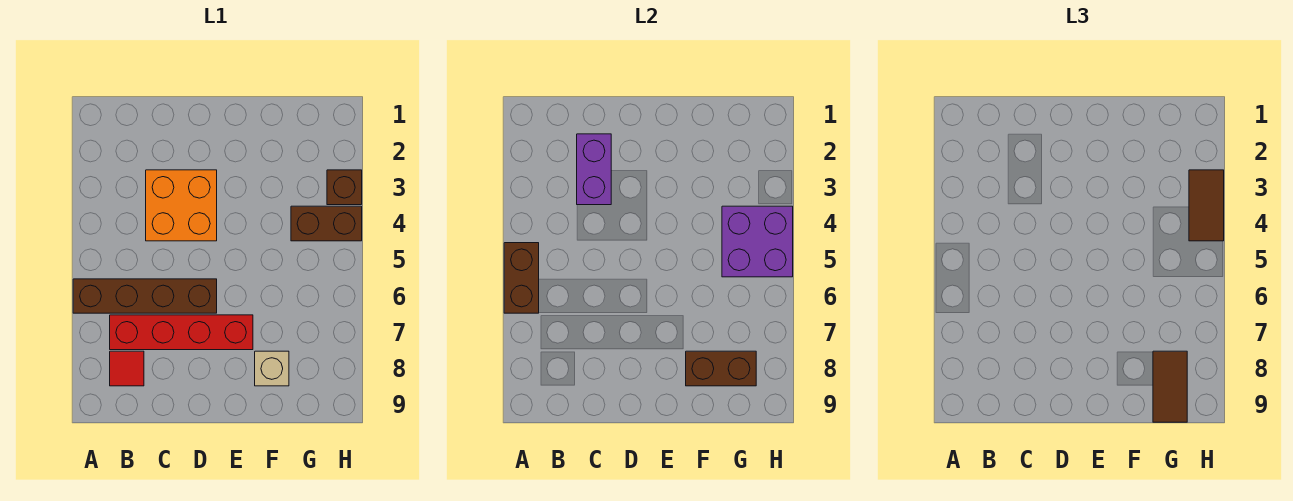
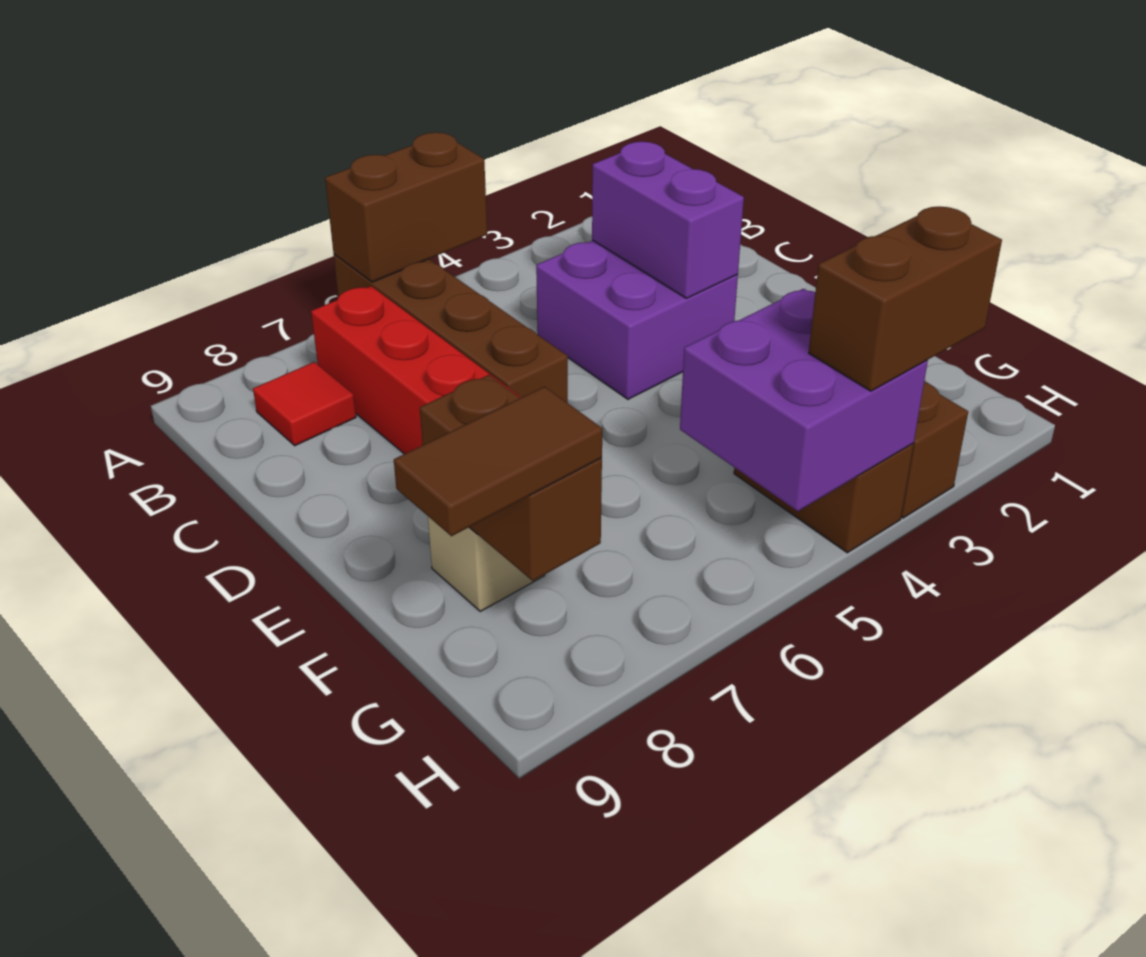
purple brick C2:C3 level 2 -> purple brick C3:D3 level 2
orange brick C3:D4 level 1 -> purple brick C3:D4 level 1
brown tile H3:H4 level 3 -> brown brick H3:H4 level 3

